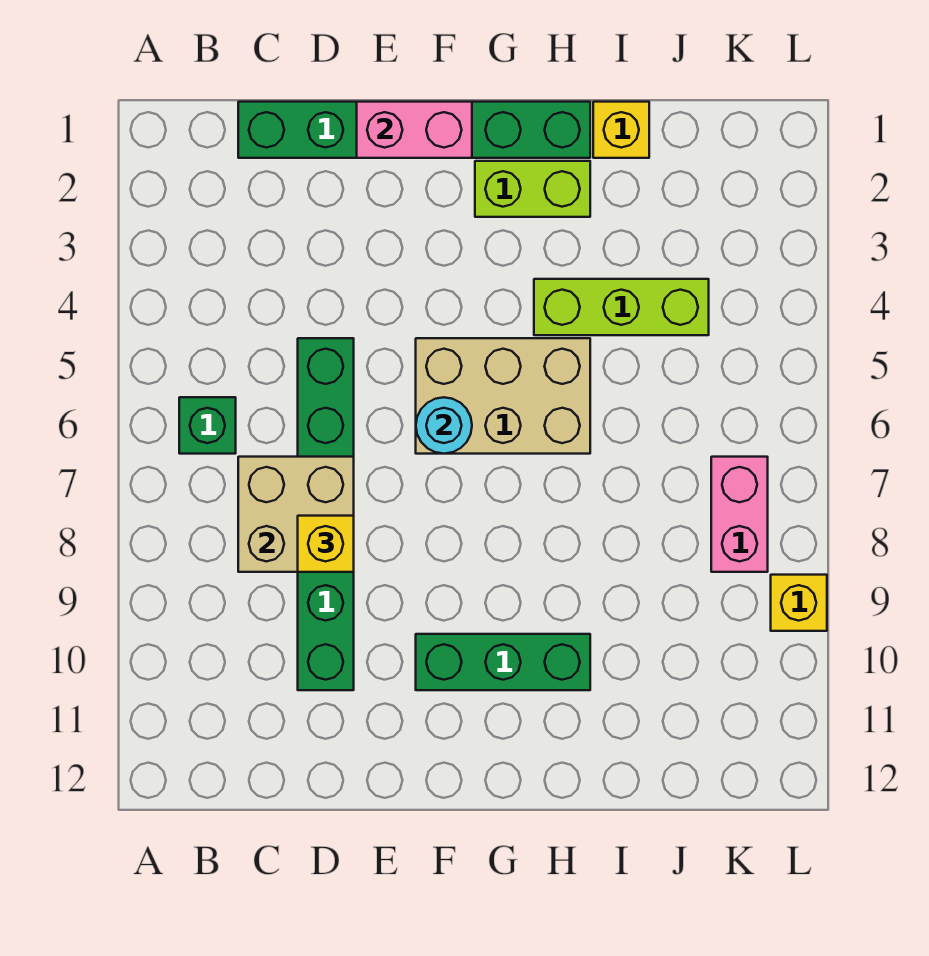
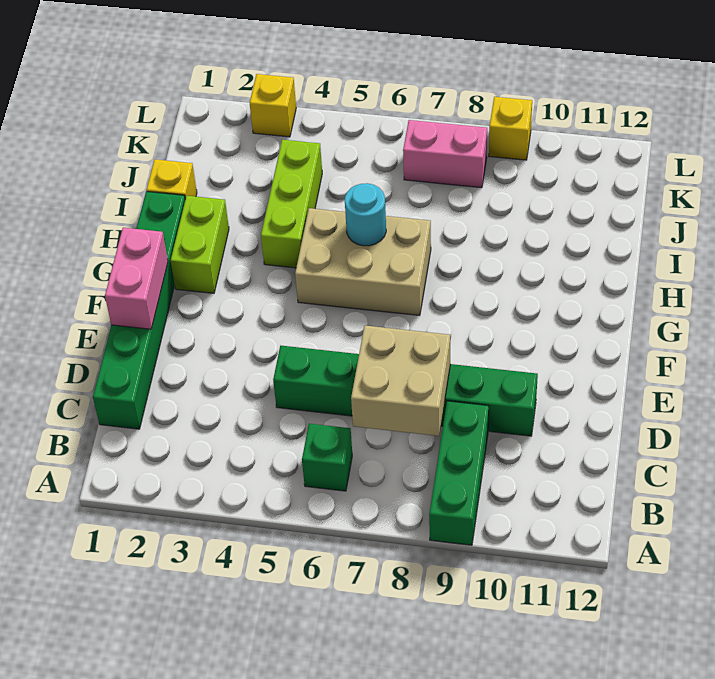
yellow brick D8 level 3 -> yellow brick L3 level 1
tan brick F5:H6 level 1 -> tan brick G5:H7 level 1
cyan round brick F6 level 2 -> cyan round brick H6 level 2
green brick F10:H10 level 1 -> green brick A9:C9 level 1

